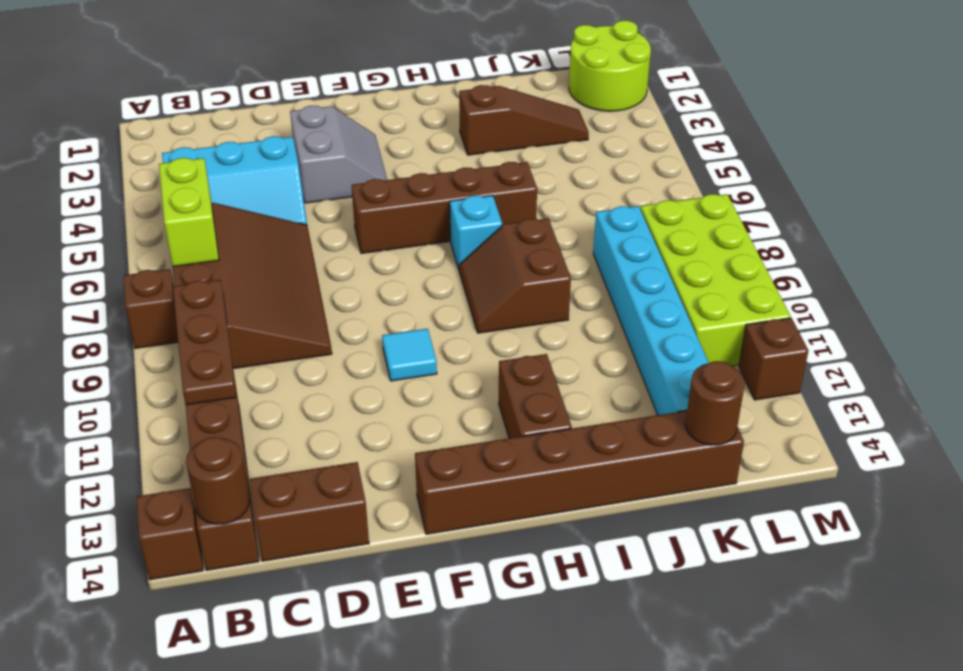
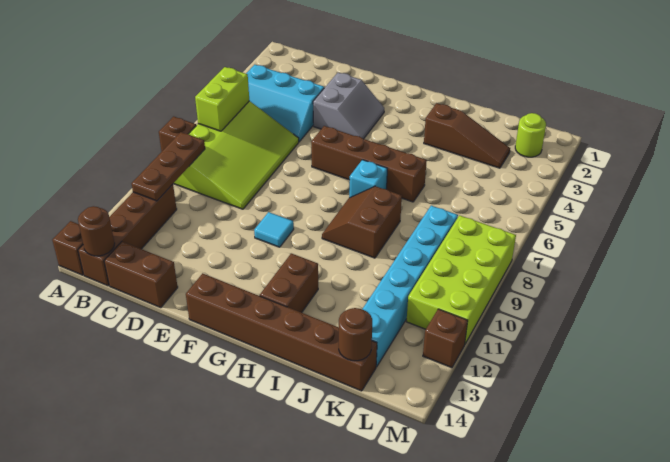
brown slope B6:D9 level 1 top B -> lime slope B6:D9 level 1 top B
lime round brick L1:M2 level 1 -> lime round brick L2 level 1

